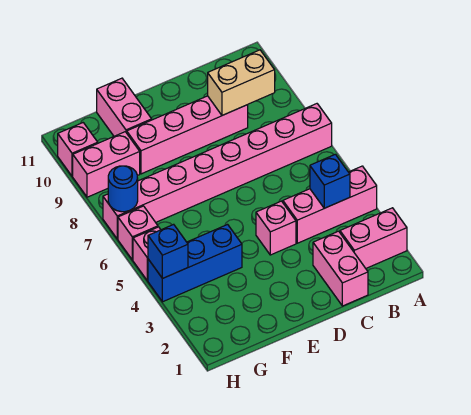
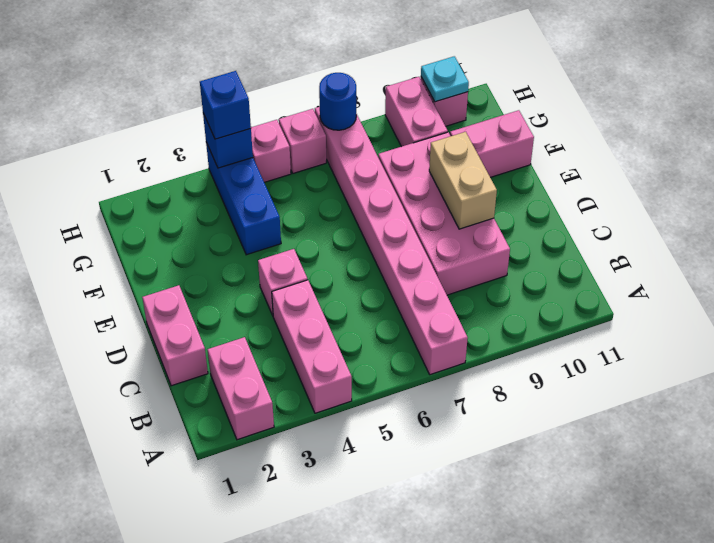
blue brick B4 level 2 -> blue brick H4 level 3
tan brick B9:C9 level 2 -> tan brick D9:E9 level 2
pink brick C1:C2 level 1 -> pink brick C1:D1 level 1
pink brick C9:F9 level 1 -> pink brick C8:F9 level 1
none -> cyan plate H10 level 2

